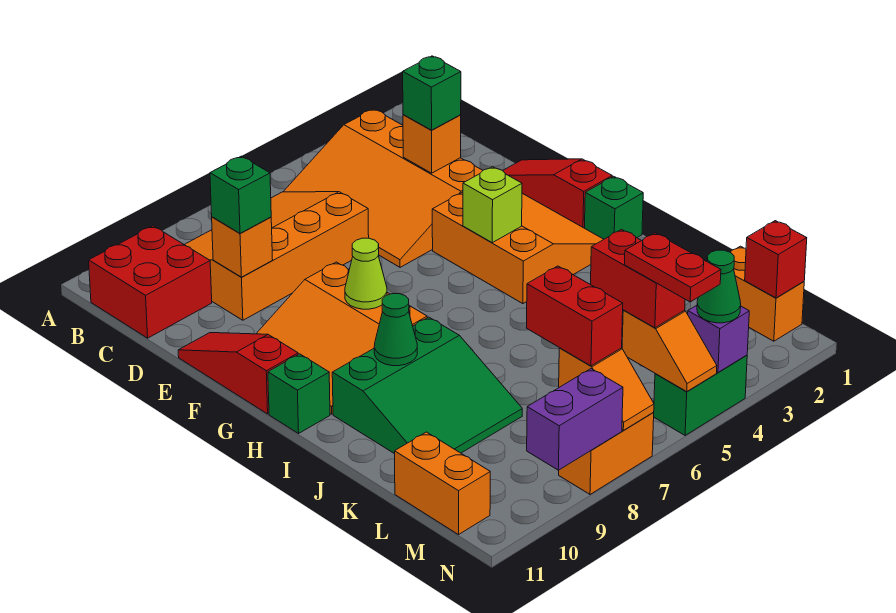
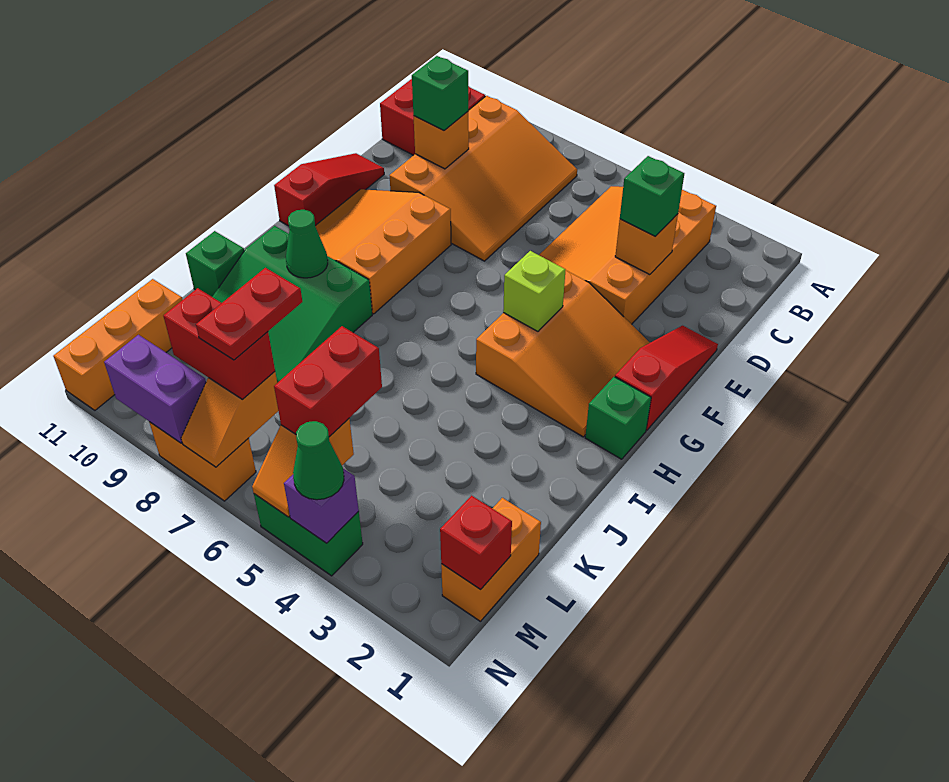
orange slope B6:D9 level 1 top D -> orange slope B7:E9 level 1 top 9
lime cone G8 level 2 -> none
green brick H11 level 1 -> green brick J11 level 1
red brick L7:M7 level 3 -> red brick M7:M8 level 3
orange brick L11:M11 level 1 -> orange brick L11:N11 level 1
red plate M5:N5 level 4 -> red plate L7:M7 level 4

